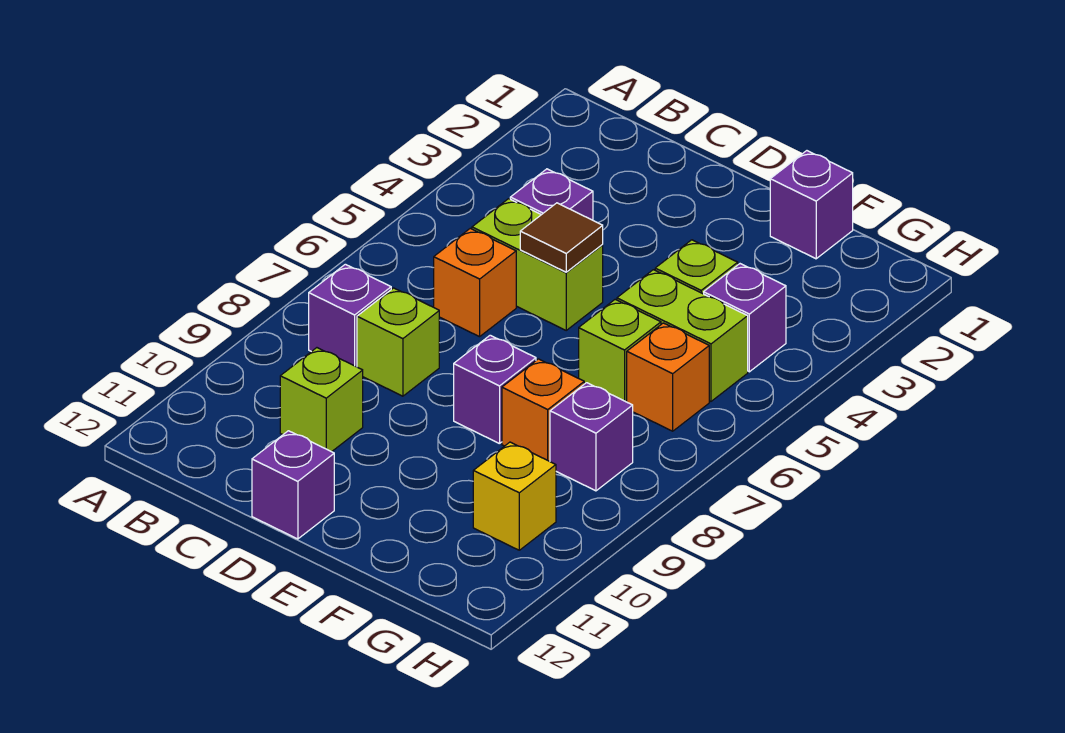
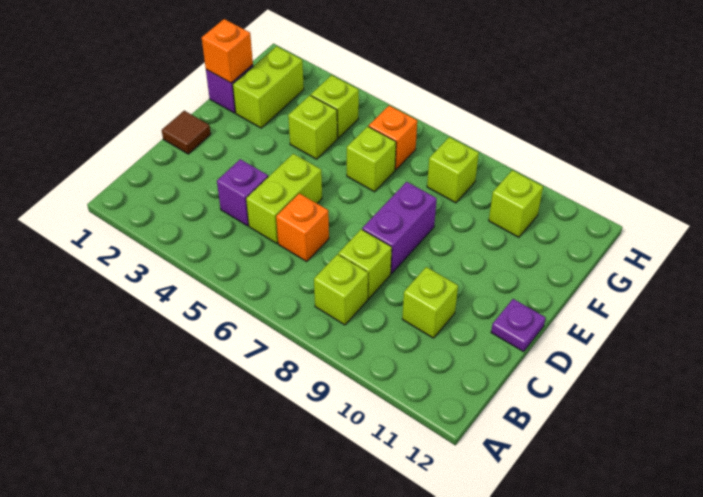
purple brick B8 level 1 -> lime brick B8 level 1
brown tile D5 level 2 -> brown tile D1 level 1
purple brick D12 level 1 -> purple plate D12 level 1
purple brick E8 level 1 -> purple brick D8:E8 level 1
lime brick F5:G5 level 1 -> lime brick F2:G2 level 1
orange brick F8 level 1 -> orange brick F1 level 2
purple brick G4 level 1 -> lime brick G4 level 1
purple brick G8 level 1 -> lime brick G8 level 1
yellow brick G10 level 1 -> lime brick G10 level 1

